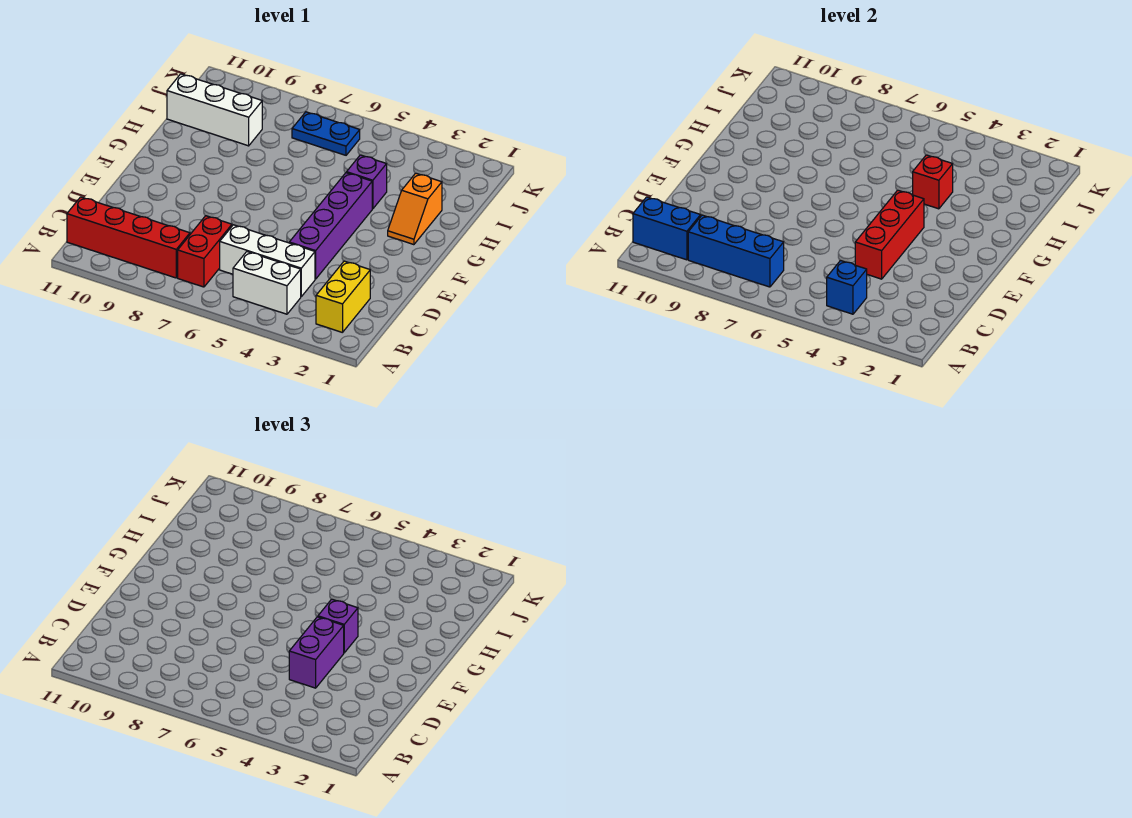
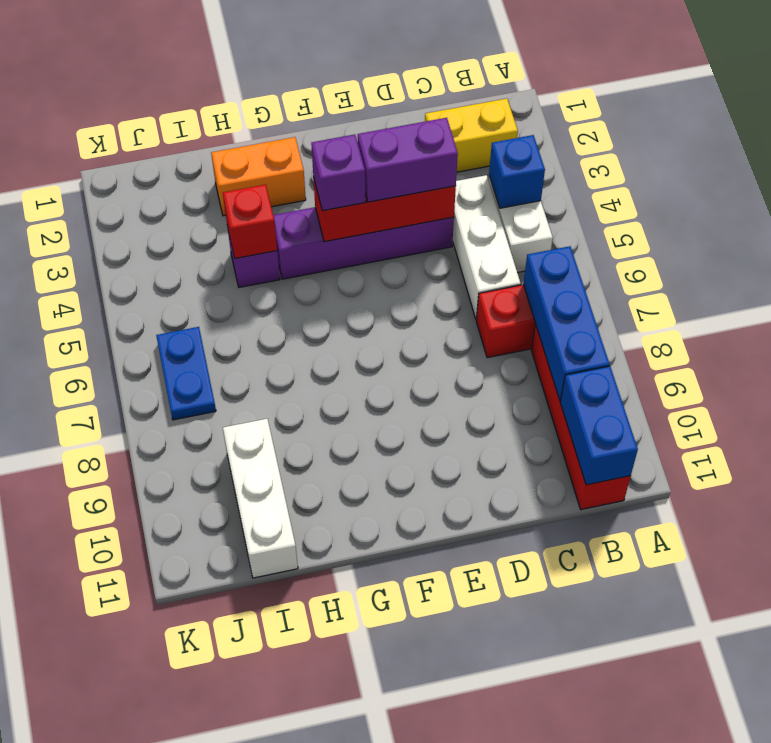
orange slope G2:H2 level 1 top H -> orange brick G2:H2 level 1

